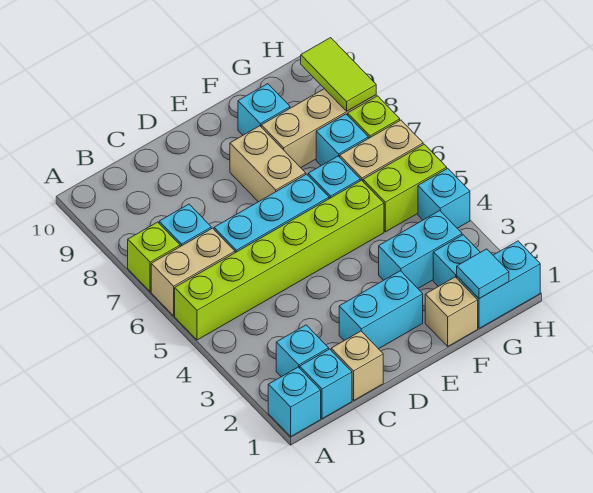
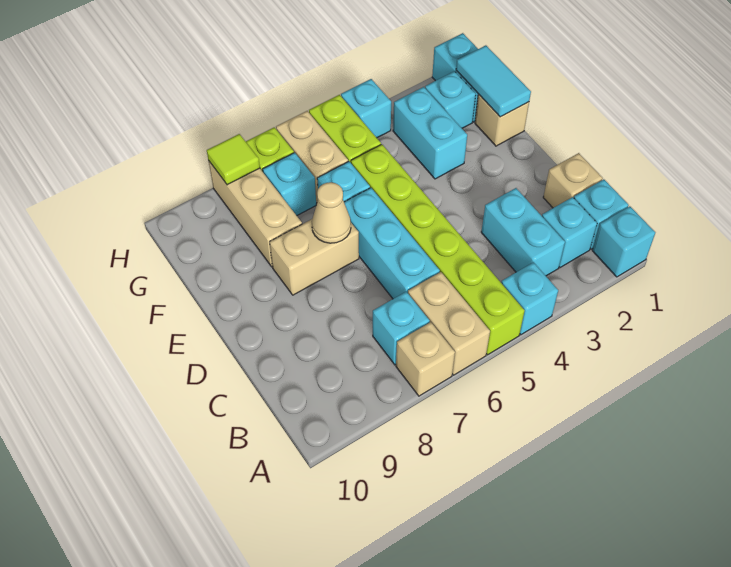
lime brick A7 level 1 -> tan brick A7 level 1
cyan brick D2:E2 level 1 -> cyan brick B3:C3 level 1
none -> tan cone E7 level 2
cyan brick F9 level 1 -> cyan brick A4 level 1
cyan tile G1 level 2 -> cyan tile F1:G1 level 2
lime tile H8:H9 level 2 -> lime tile H8 level 2

